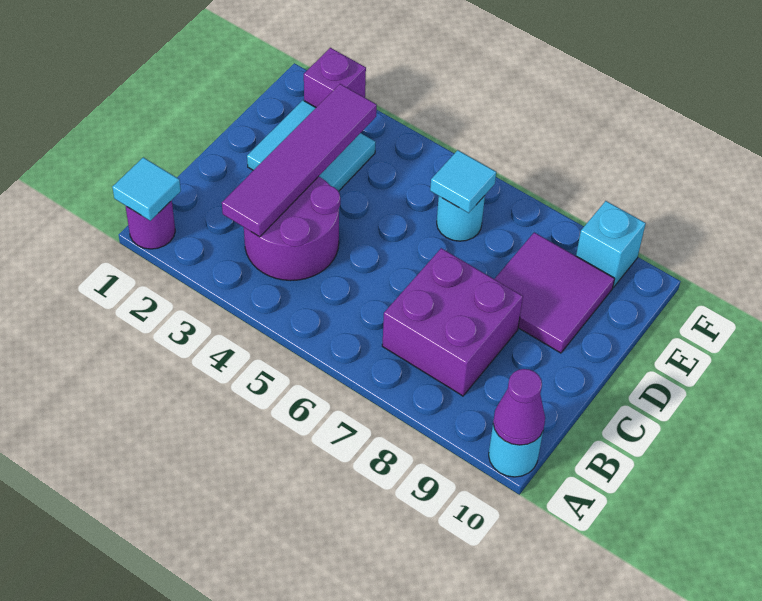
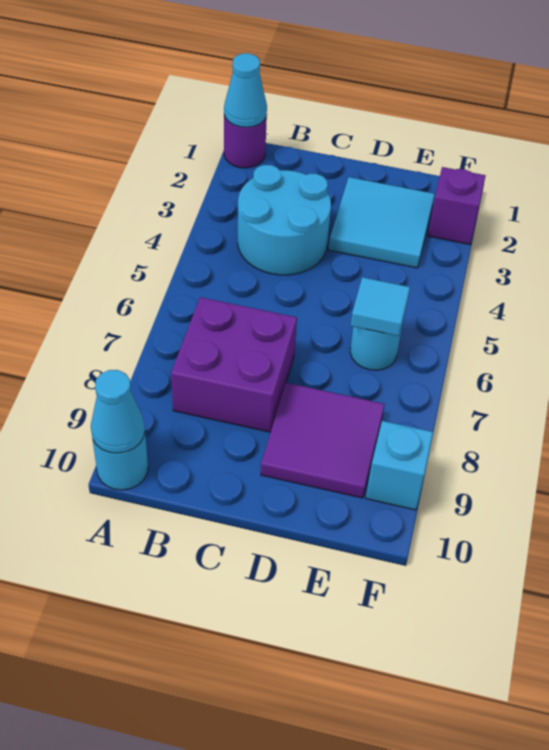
cyan tile A1 level 2 -> cyan cone A1 level 2
purple cone A10 level 2 -> cyan cone A10 level 2
purple round brick B3:C4 level 1 -> cyan round brick B3:C4 level 1
purple tile B3:E3 level 2 -> none

